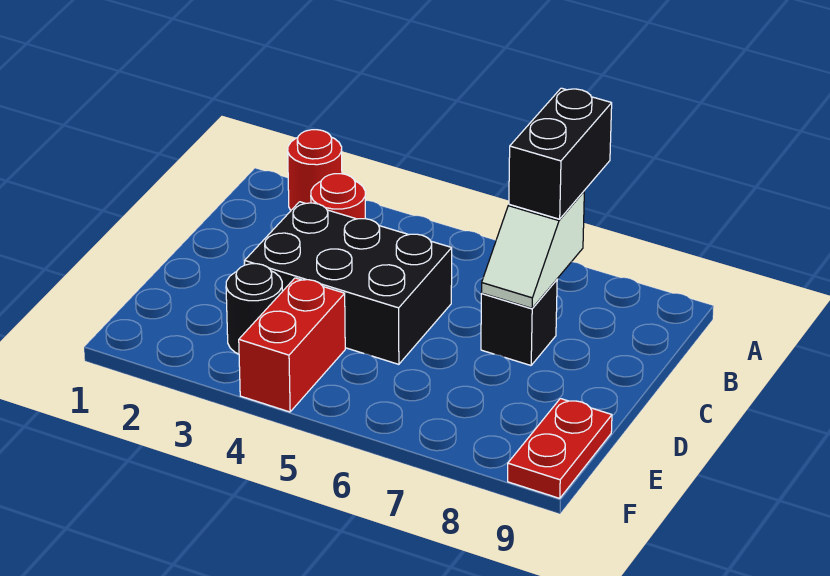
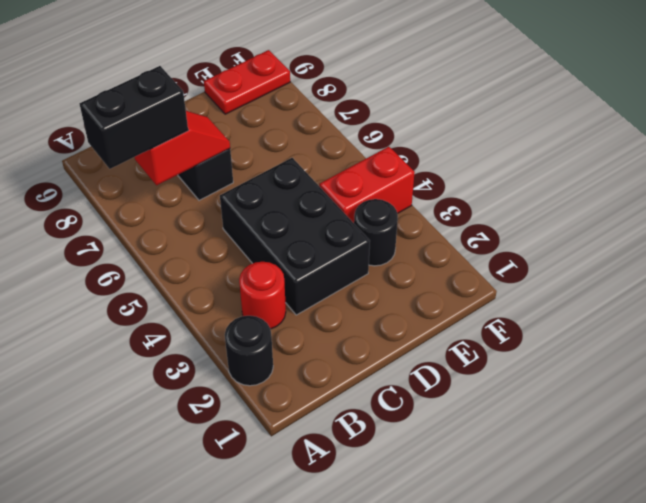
red round brick A2 level 1 -> black round brick A2 level 1
white slope B7:C7 level 2 top B -> red slope B7:C7 level 2 top B

